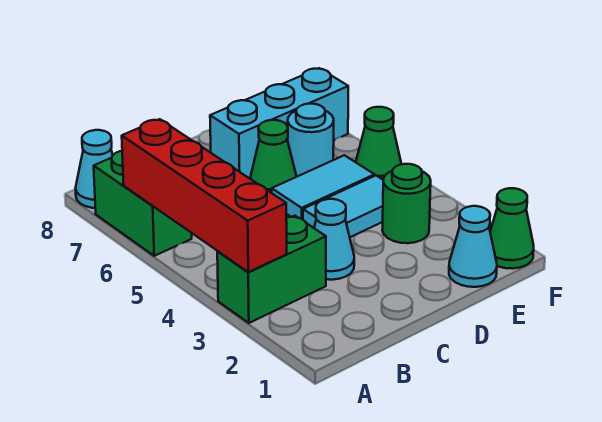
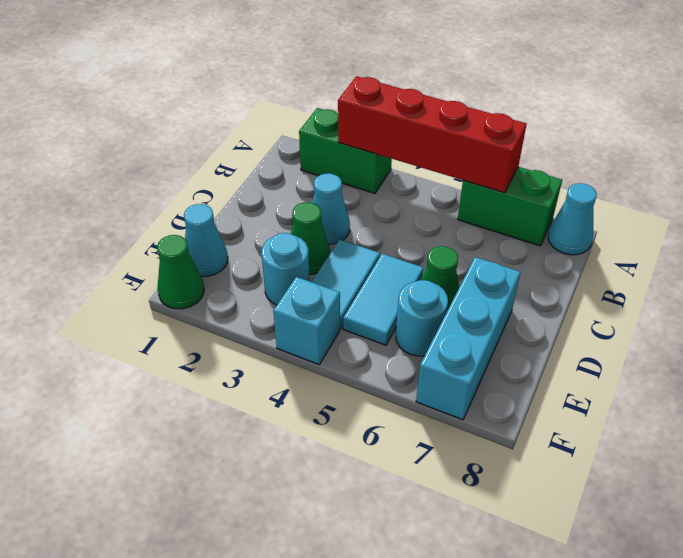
green brick A3:B3 level 1 -> green brick A2:A3 level 1
green round brick E3 level 1 -> cyan round brick E3 level 1
none -> cyan brick F4 level 1
green cone F5 level 1 -> green cone D3 level 1

